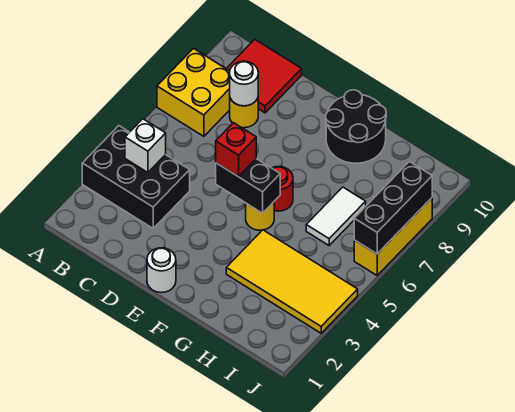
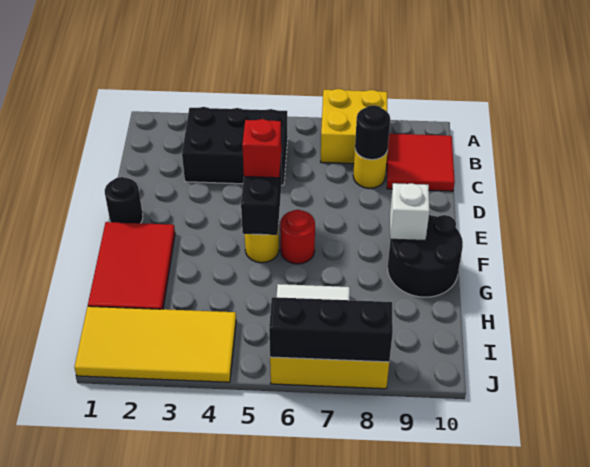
black brick A3:C4 level 1 -> black brick B3:C5 level 1
white brick B4 level 2 -> white brick F9 level 2
white round brick C8 level 2 -> black round brick C8 level 2
white round brick E1 level 1 -> black round brick E1 level 1
none -> red tile F1:H2 level 1
yellow tile G3:J4 level 1 -> yellow tile I1:J4 level 1

